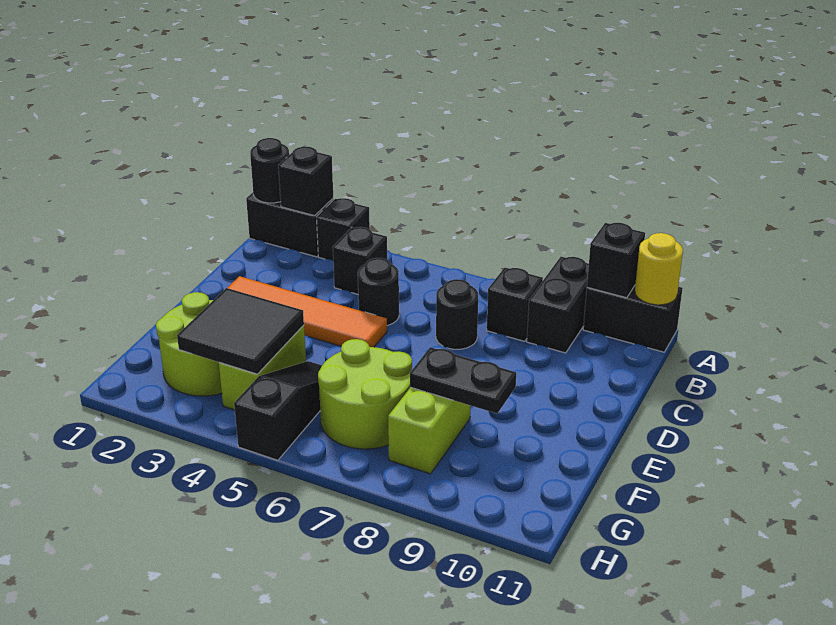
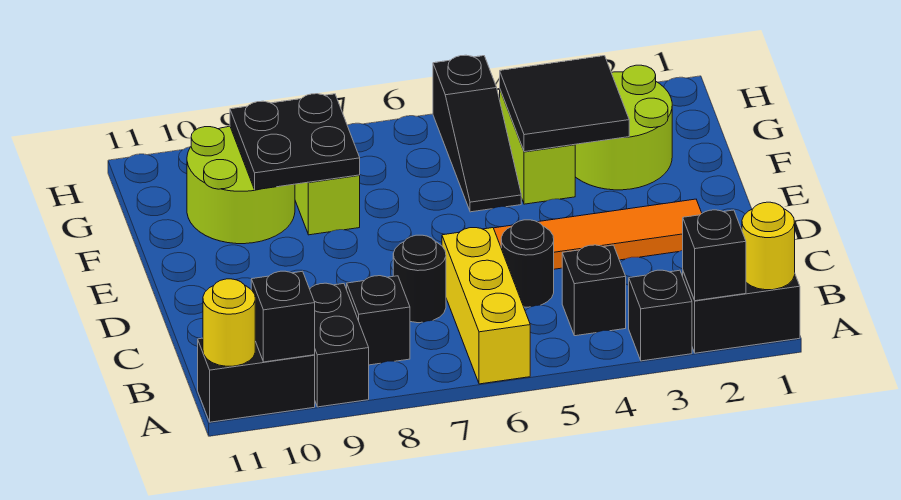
black round brick A1 level 2 -> yellow round brick A1 level 2
none -> yellow brick A6:C6 level 1
lime round brick F6:G7 level 1 -> lime round brick F9:G10 level 1
black plate F8:F9 level 2 -> black plate F8:G9 level 2

